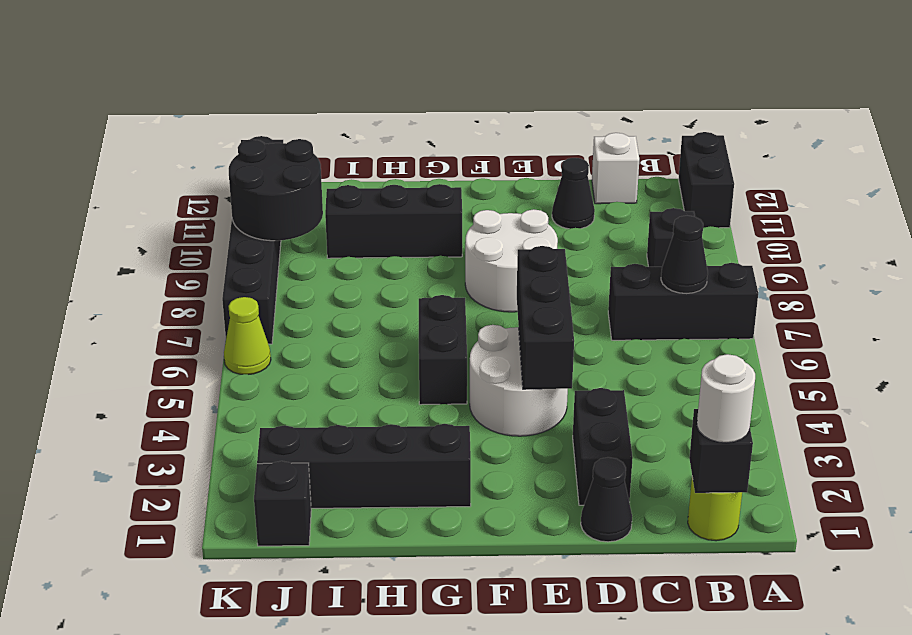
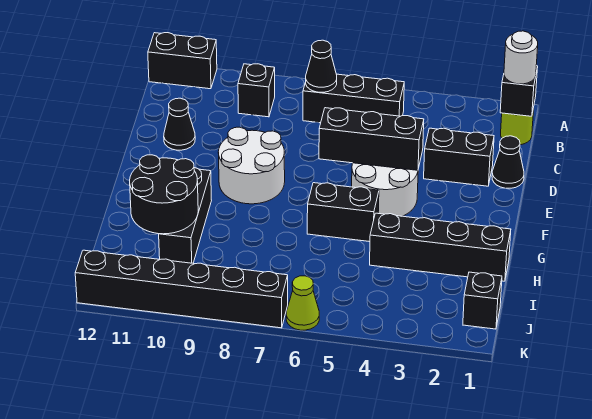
black brick A7:C7 level 1 -> black brick B5:B7 level 1
white brick C12 level 1 -> none
black brick G2:J2 level 1 -> black brick H1:H4 level 1
black round brick J9:K10 level 2 -> black round brick H10:I11 level 2

